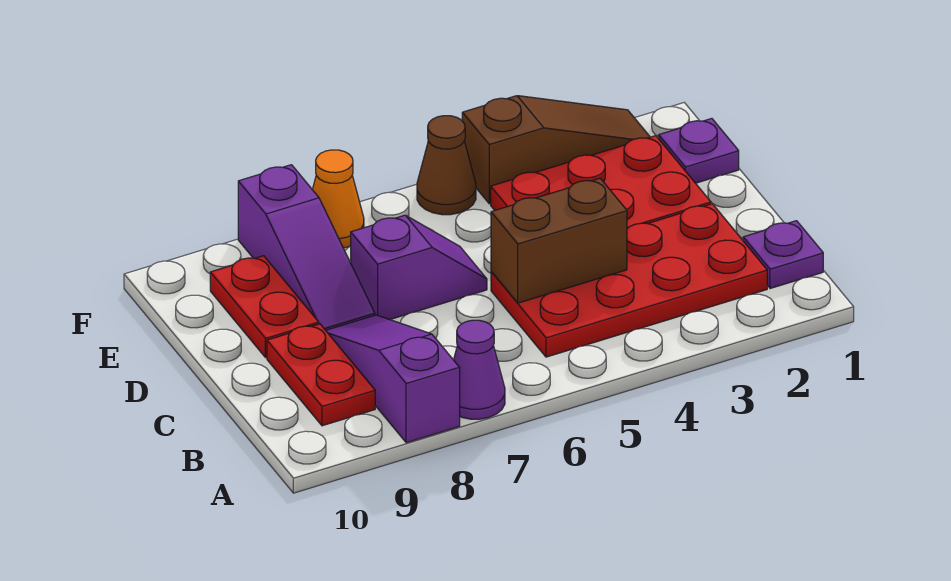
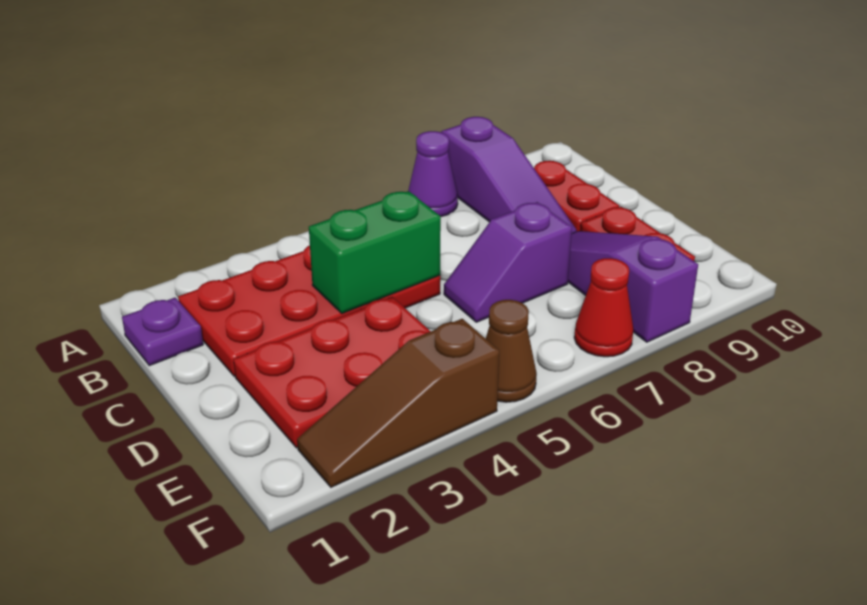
brown brick C4:C5 level 2 -> green brick C4:C5 level 2
purple plate E1 level 1 -> none
orange cone F7 level 1 -> red cone F7 level 1

